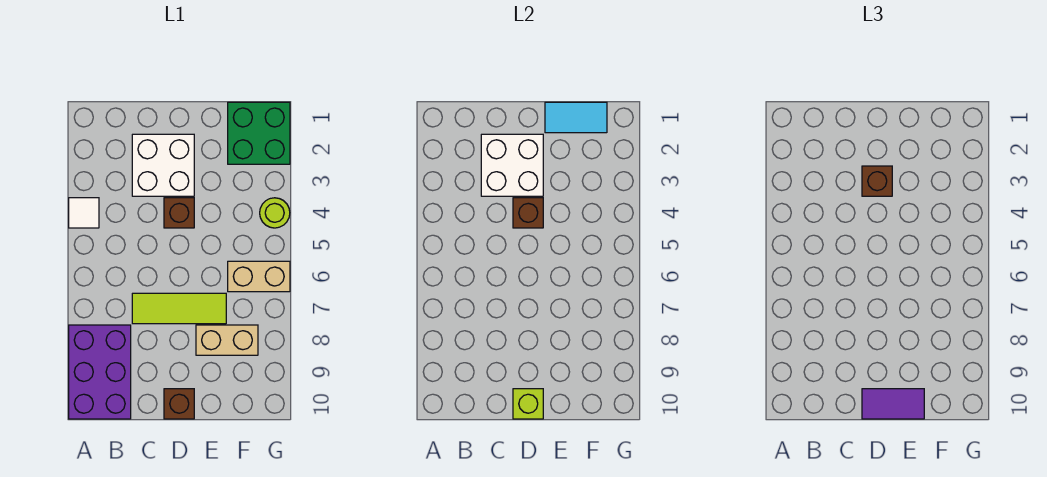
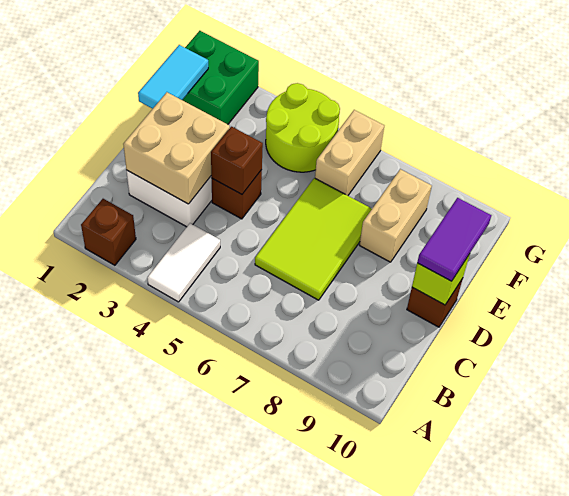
white tile A4 level 1 -> white tile A4:B4 level 1
purple brick A8:B10 level 1 -> none
white brick C2:D3 level 2 -> tan brick C2:D3 level 2
lime tile C7:E7 level 1 -> lime tile C6:E7 level 1
brown brick D3 level 3 -> brown brick A2 level 1
lime round brick G4 level 1 -> lime round brick F4:G5 level 1

